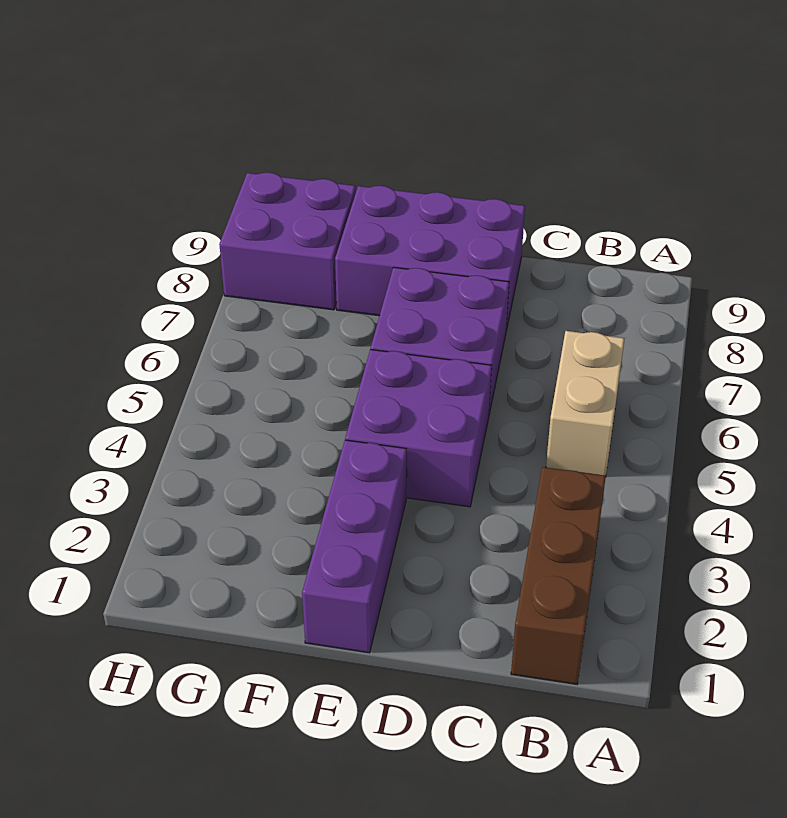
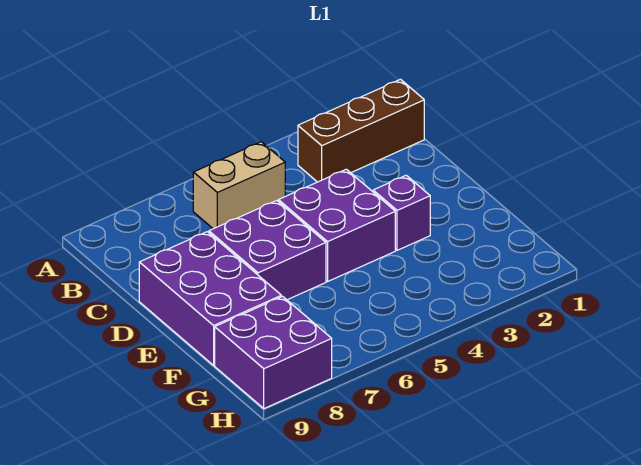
purple brick E1:E3 level 1 -> purple brick E3 level 1

